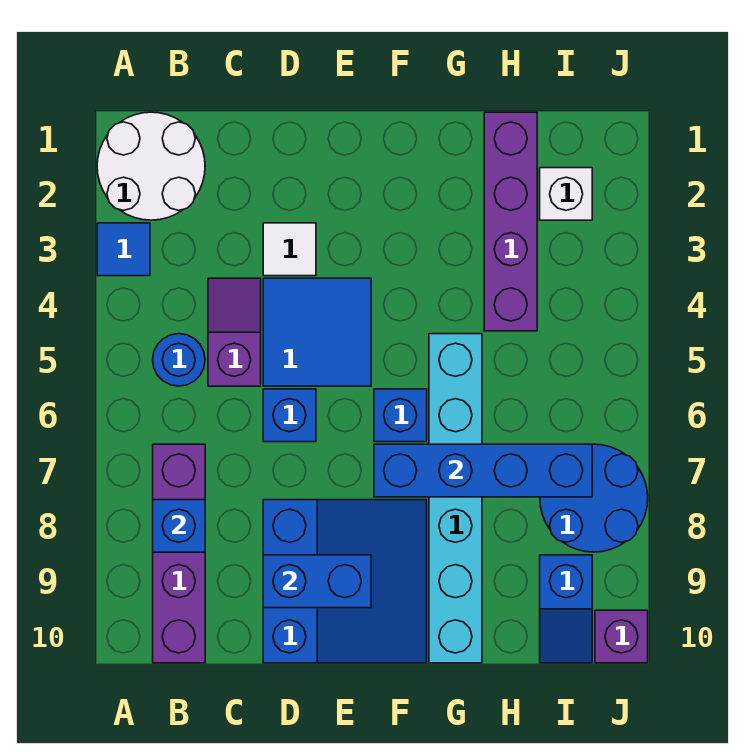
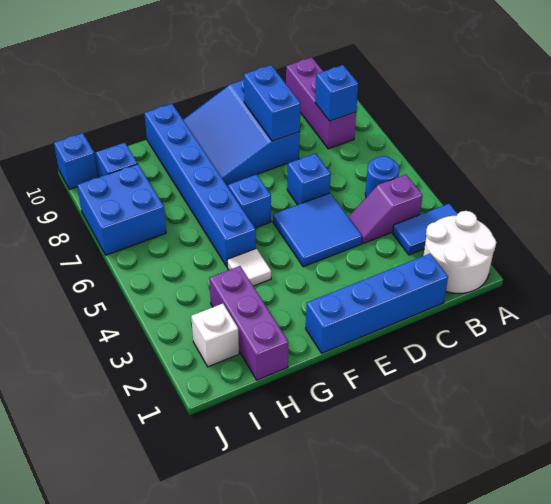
blue tile A3 level 1 -> blue tile A3:B3 level 1
purple brick B7:B10 level 1 -> purple brick B8:B10 level 1
purple slope C4:C5 level 1 top 5 -> purple slope B4:C4 level 1 top B
white tile D3 level 1 -> white tile G4 level 1
blue brick D9:E9 level 2 -> blue brick D8:D9 level 2
blue brick F7:I7 level 2 -> blue brick C1:F1 level 1
cyan brick G5:G10 level 1 -> blue brick G5:G10 level 1
purple brick H1:H4 level 1 -> purple brick H1:H3 level 1
blue round brick I7:J8 level 1 -> blue brick I7:J8 level 1
purple brick J10 level 1 -> blue brick J10 level 1

